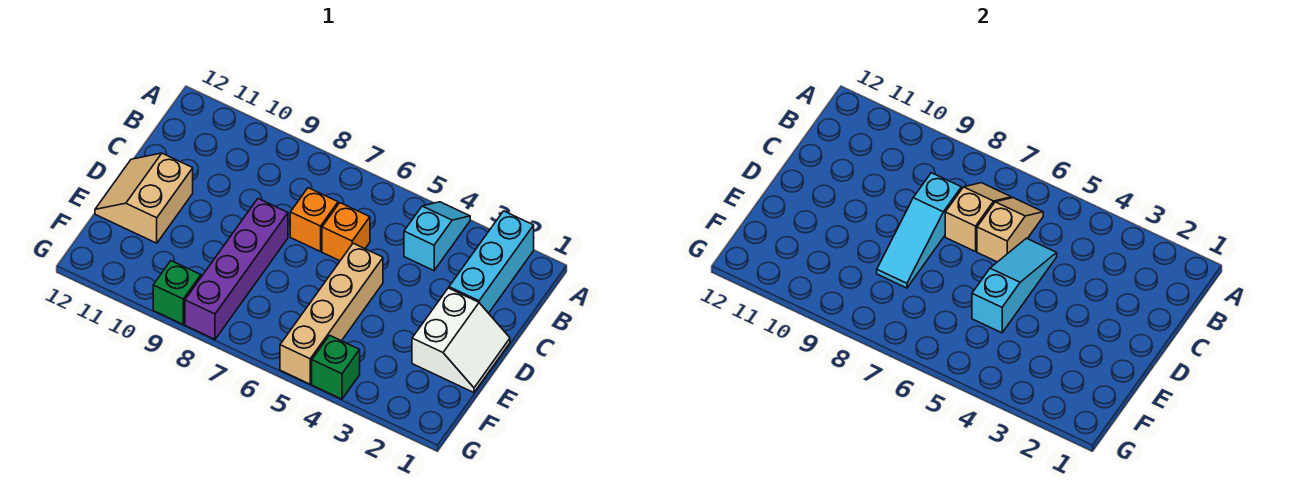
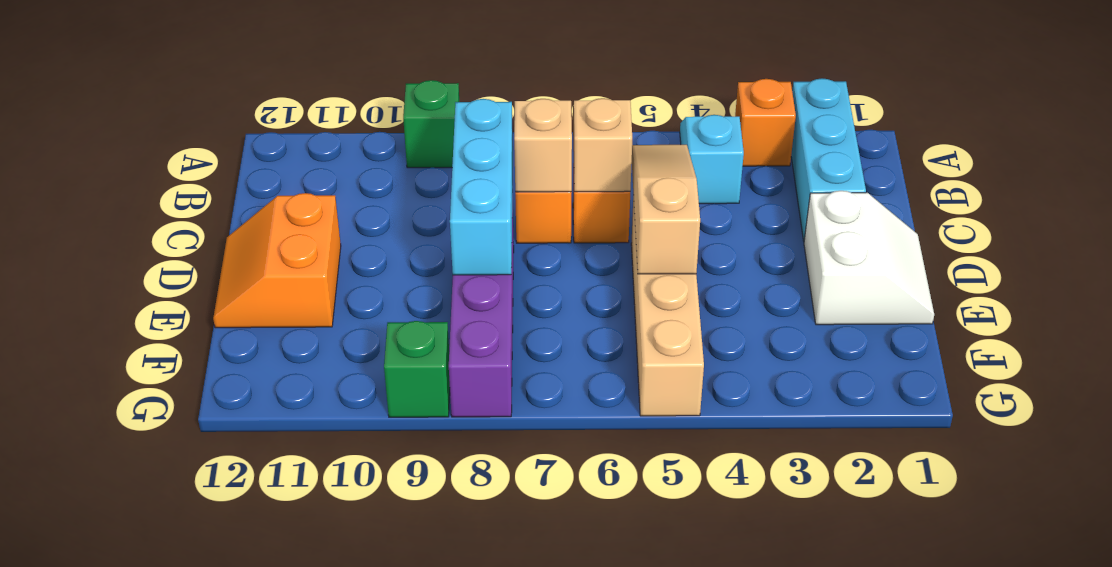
none -> orange brick A3 level 1
cyan slope C5:E5 level 2 top E -> tan slope C5:E5 level 2 top E
cyan slope C8:E8 level 2 top C -> cyan brick C8:E8 level 2
tan slope D11:E12 level 1 top 11 -> orange slope D11:E12 level 1 top 11
green brick G4 level 1 -> green brick A9 level 1

